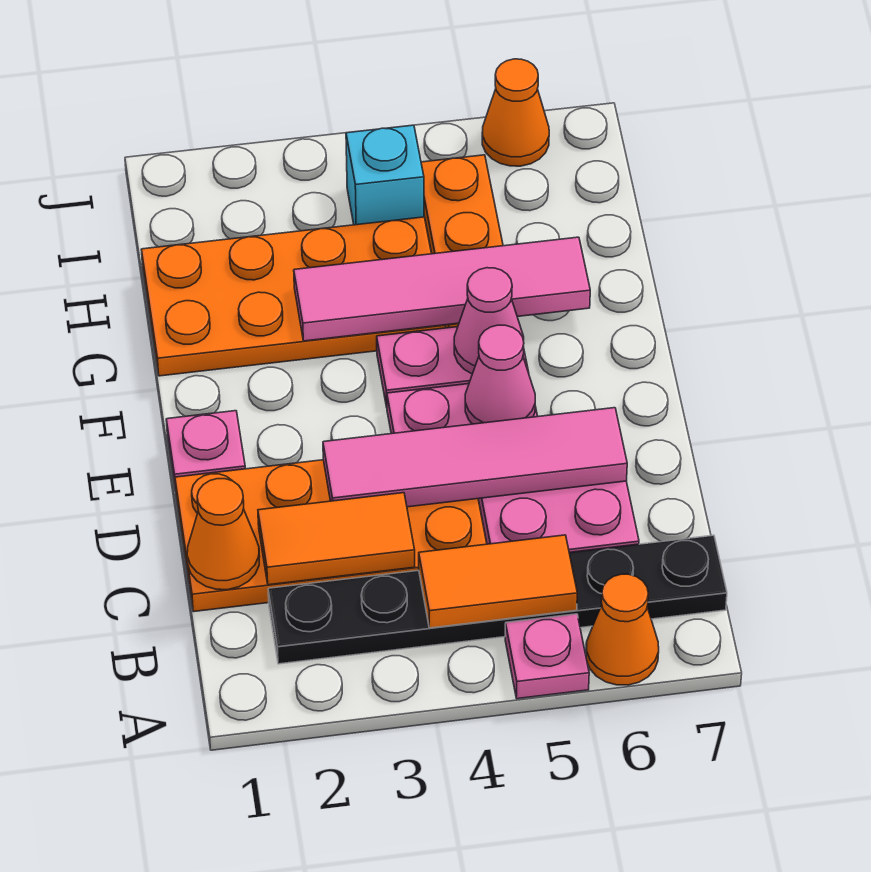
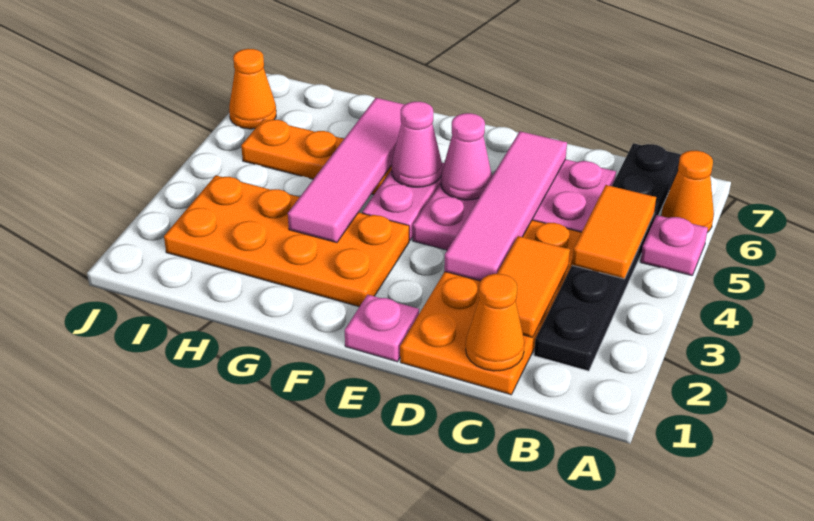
orange plate G1:H4 level 1 -> orange plate F2:I3 level 1
cyan brick I4 level 1 -> none

